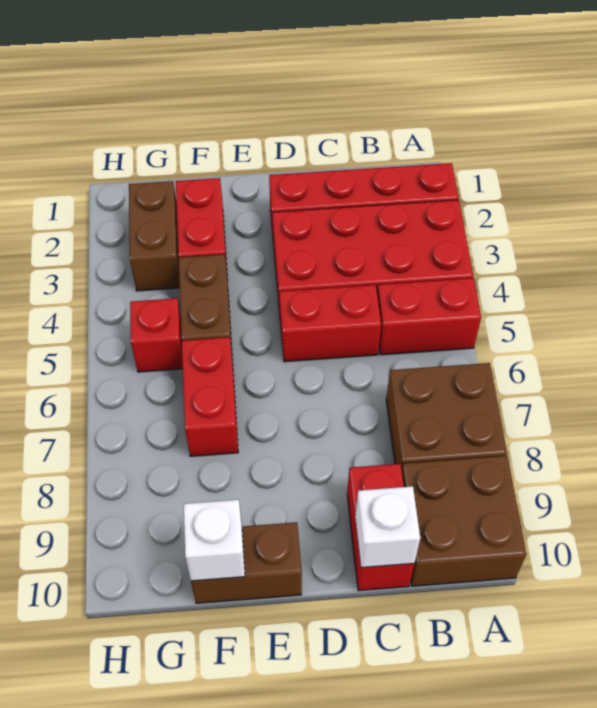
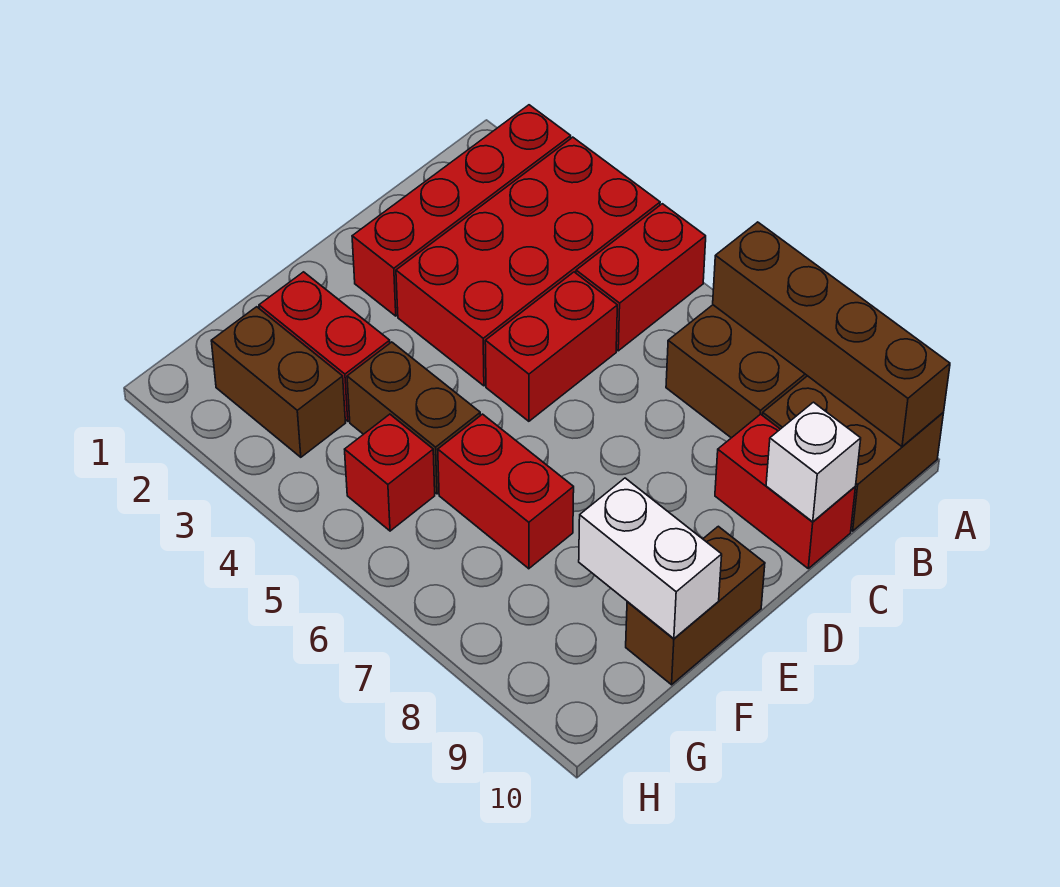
none -> brown brick A7:A10 level 2
white brick F10 level 2 -> white brick F9:F10 level 2

